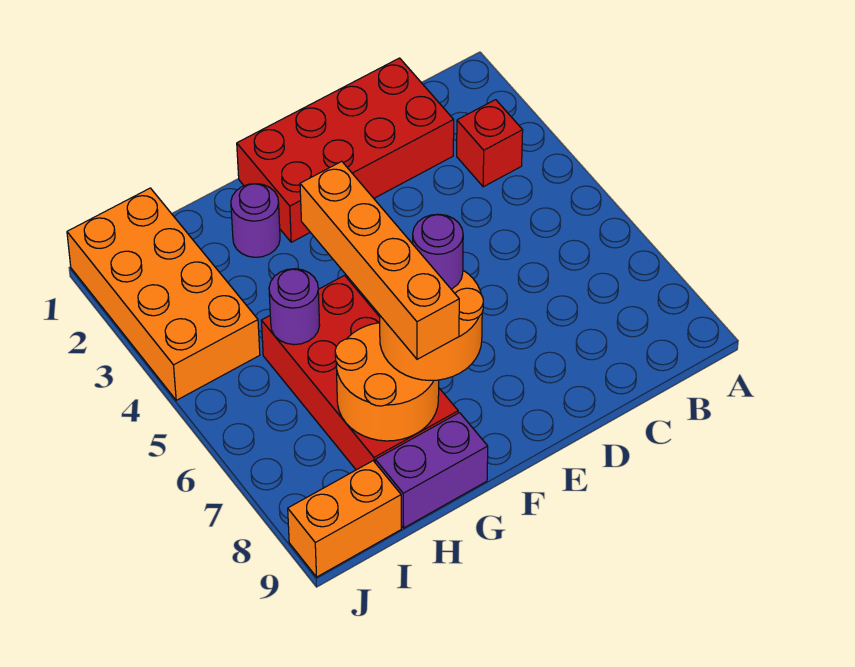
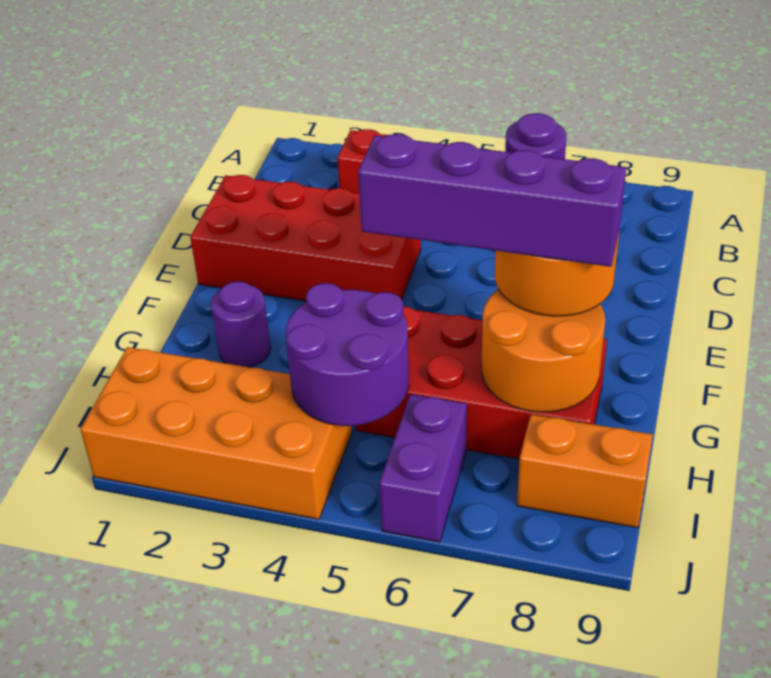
red brick C1:F2 level 1 -> red brick D1:E4 level 1
orange brick G5:G8 level 4 -> purple brick G5:G8 level 4
purple brick G9:H9 level 1 -> purple brick I6:J6 level 1
purple round brick H5 level 2 -> purple round brick H4:I5 level 2
orange brick I9:J9 level 1 -> orange brick I8:I9 level 1

